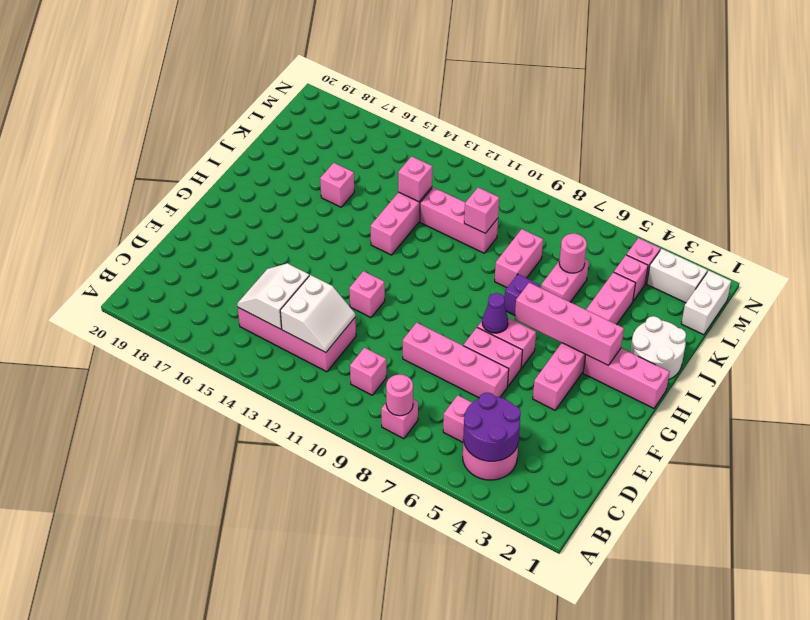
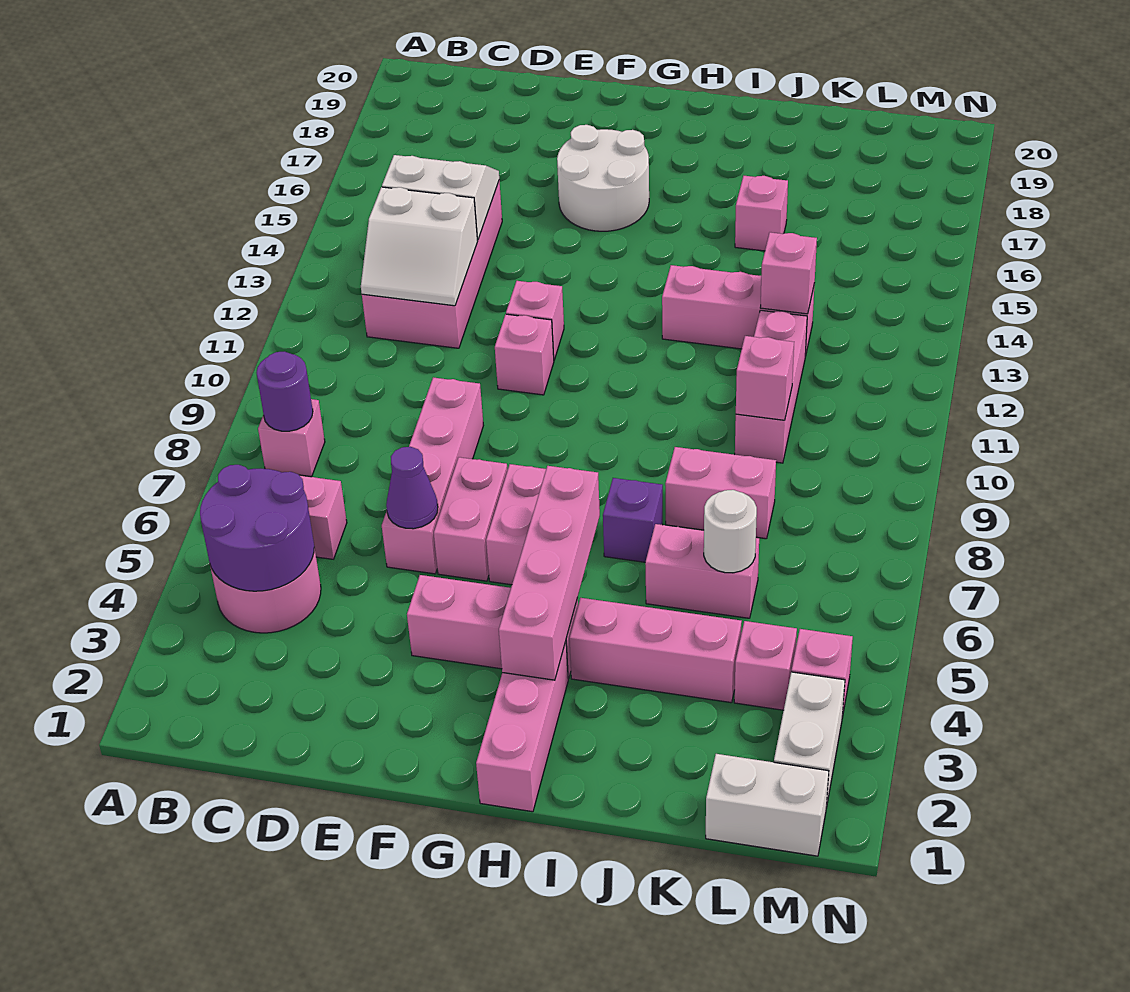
pink round brick B8 level 2 -> purple round brick B8 level 2
pink brick C10 level 1 -> pink brick F11 level 1
purple cone G7 level 2 -> purple cone E6 level 2
white round brick I1:J2 level 1 -> white round brick F16:G17 level 1
pink round brick K6 level 2 -> white round brick K6 level 2

